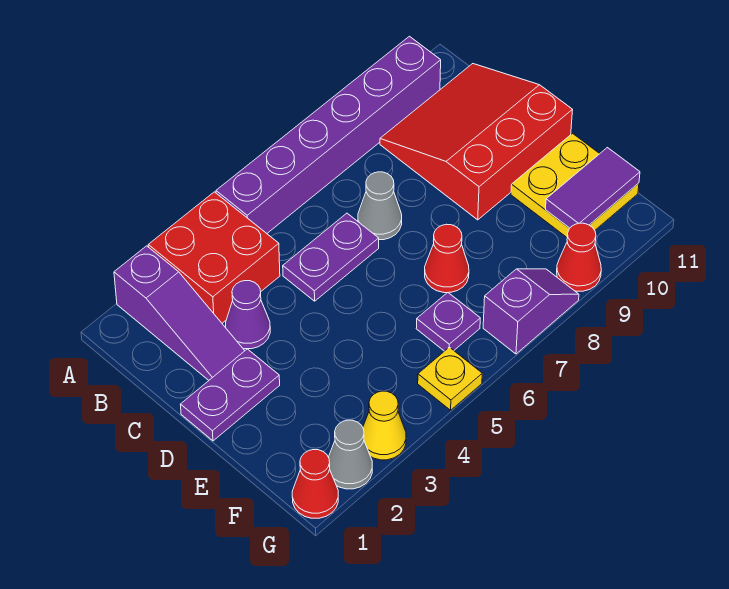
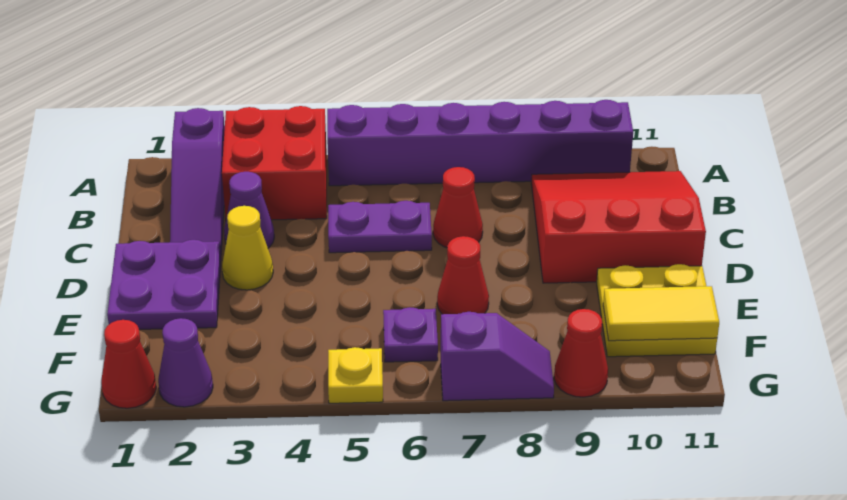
grey cone C7 level 1 -> red cone C7 level 1
purple plate D1:D2 level 1 -> purple plate D1:E2 level 1
purple tile F10:F11 level 2 -> yellow tile F10:F11 level 2
grey cone G2 level 1 -> purple cone G2 level 1
yellow cone G3 level 1 -> yellow cone D3 level 1

